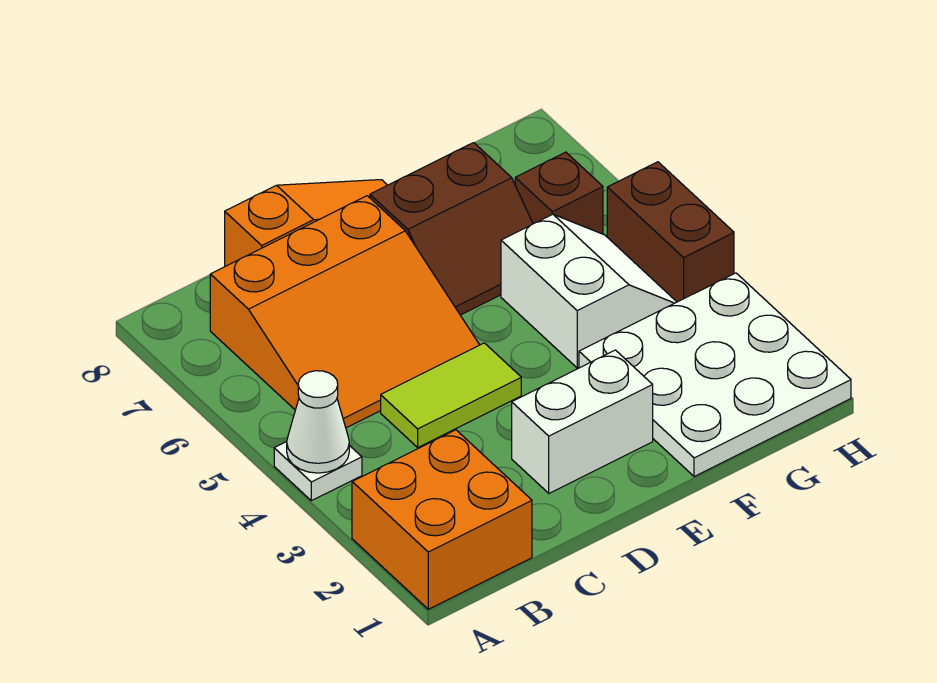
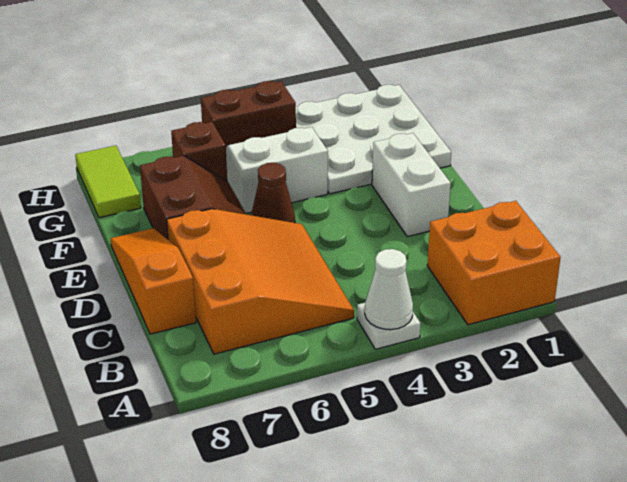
lime tile C4:D4 level 1 -> lime tile G8:H8 level 1
none -> brown cone E5 level 1

